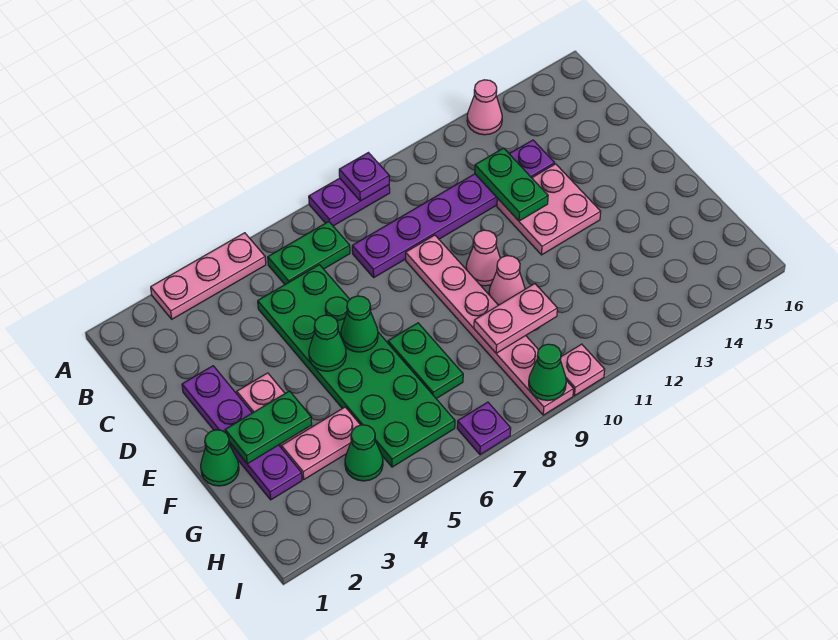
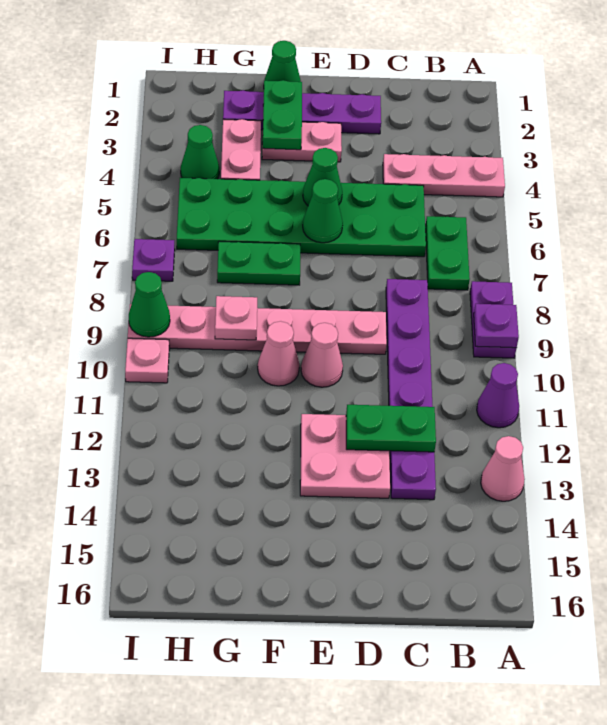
pink plate A3:A5 level 1 -> pink plate A4:C4 level 1
none -> purple cone A11 level 1
pink plate G9:G10 level 2 -> pink plate G9 level 2

